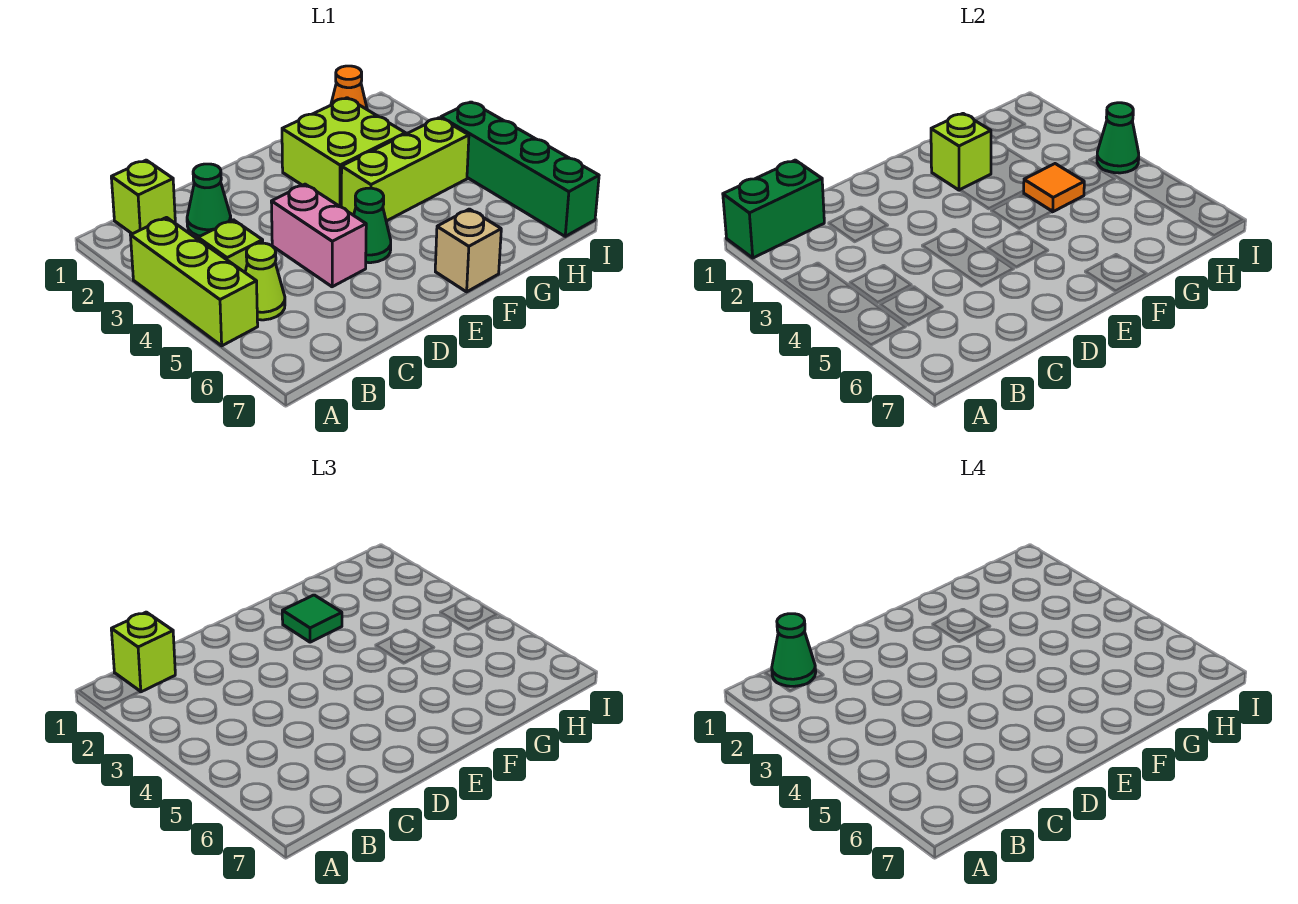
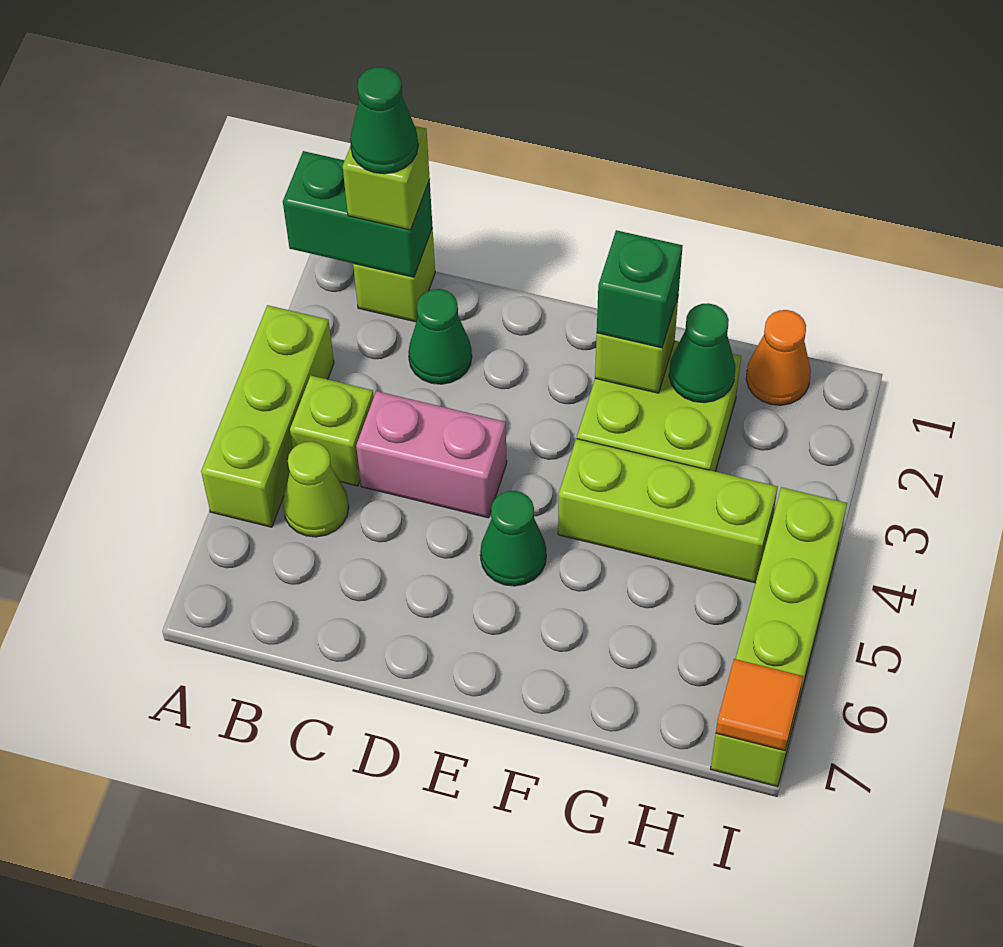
pink brick D4:D5 level 1 -> pink brick C4:D4 level 1
green tile F2 level 3 -> green brick F2 level 3
tan brick F7 level 1 -> none
orange tile G4 level 2 -> orange tile I7 level 2
green brick I4:I7 level 1 -> lime brick I4:I7 level 1
green cone I4 level 2 -> green cone G2 level 2

